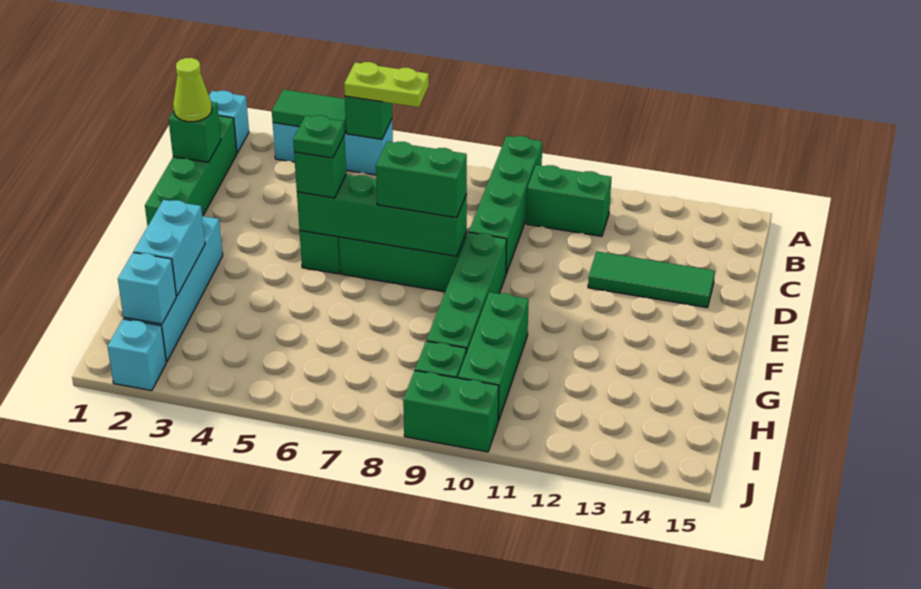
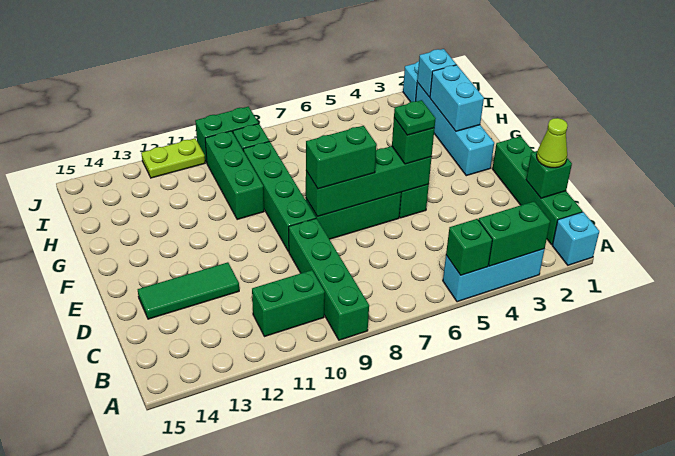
green tile A3:A4 level 2 -> green brick A3:A4 level 2
lime plate A5:A6 level 3 -> lime plate J11:J12 level 1

